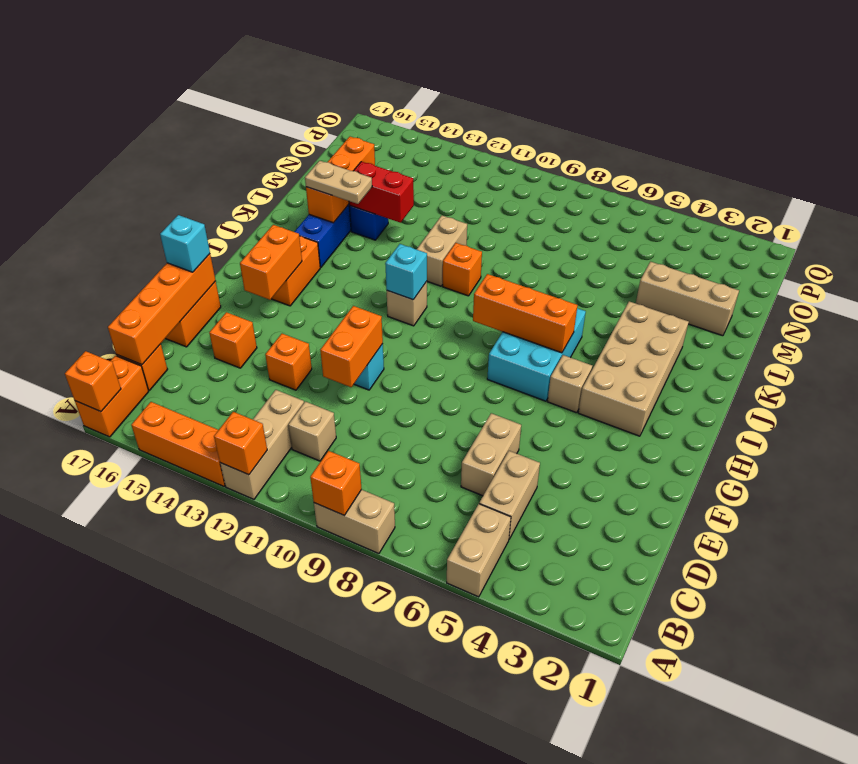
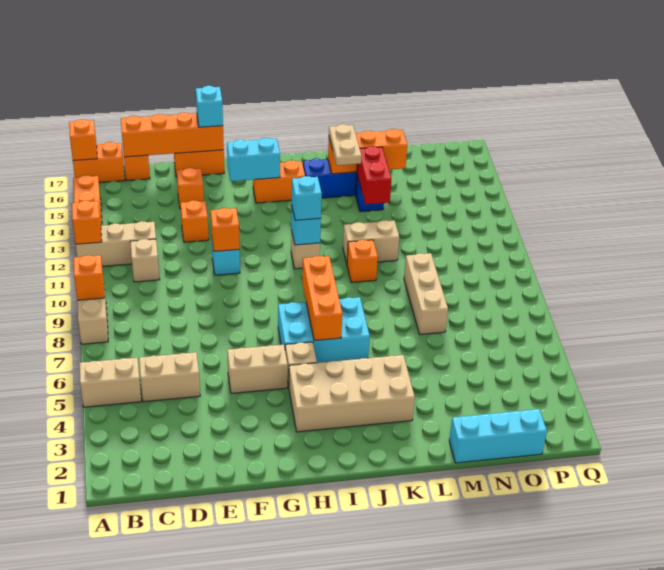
tan brick D6:E6 level 1 -> tan brick F5:G5 level 1
orange brick E11:F11 level 2 -> orange brick F11 level 2
orange brick G15:H15 level 2 -> cyan brick G15:H15 level 2
none -> cyan brick I11 level 3
none -> cyan brick M1:O1 level 1
tan brick M2:M4 level 1 -> tan brick M7:M9 level 1

